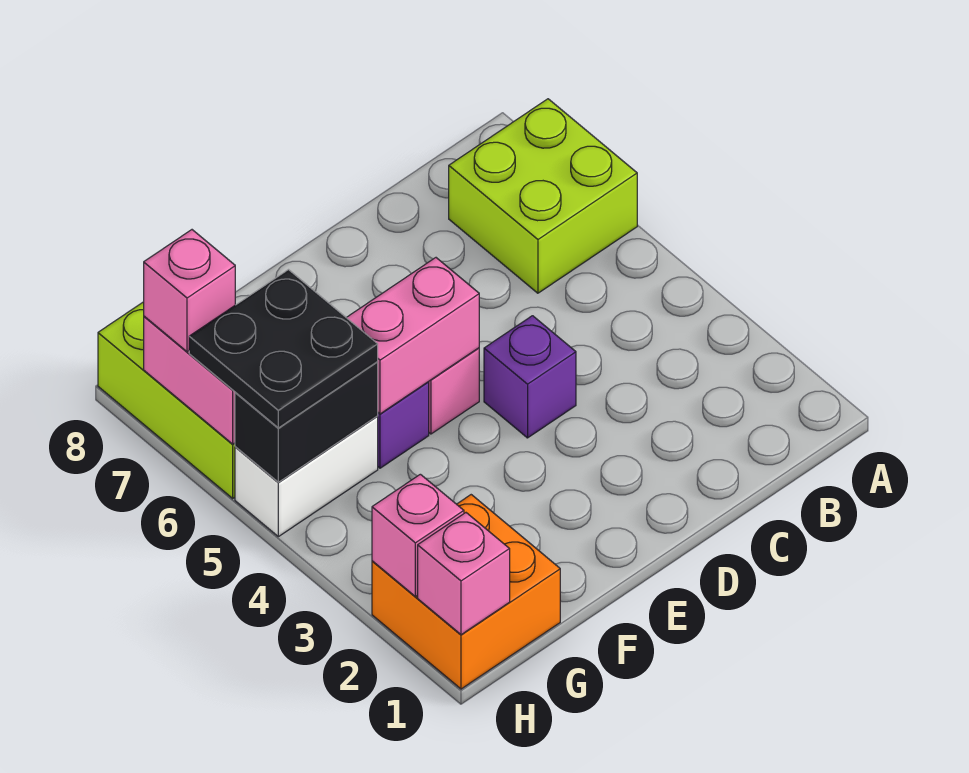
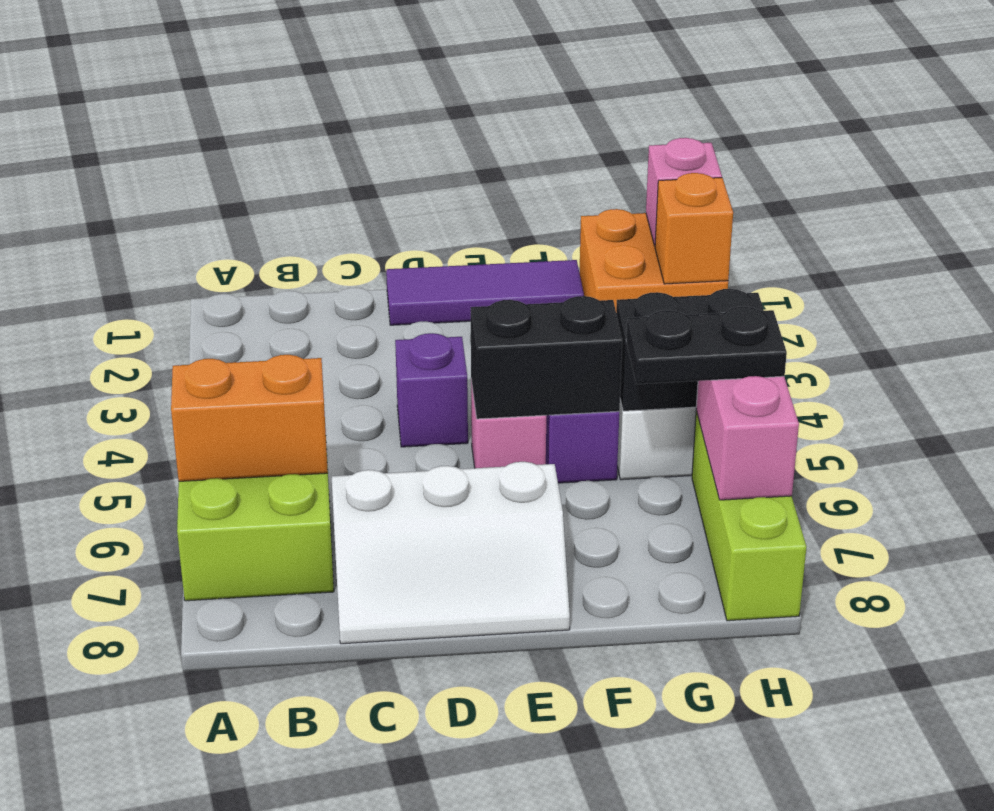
none -> orange brick A6:B6 level 2
none -> white slope C7:E8 level 1 top 7
none -> purple tile D1:F1 level 1
pink brick E5:F5 level 2 -> black brick E5:F5 level 2
black plate G5:H6 level 3 -> black plate G6:H6 level 3
pink brick H2 level 2 -> orange brick H2 level 2
pink brick H7 level 3 -> none

